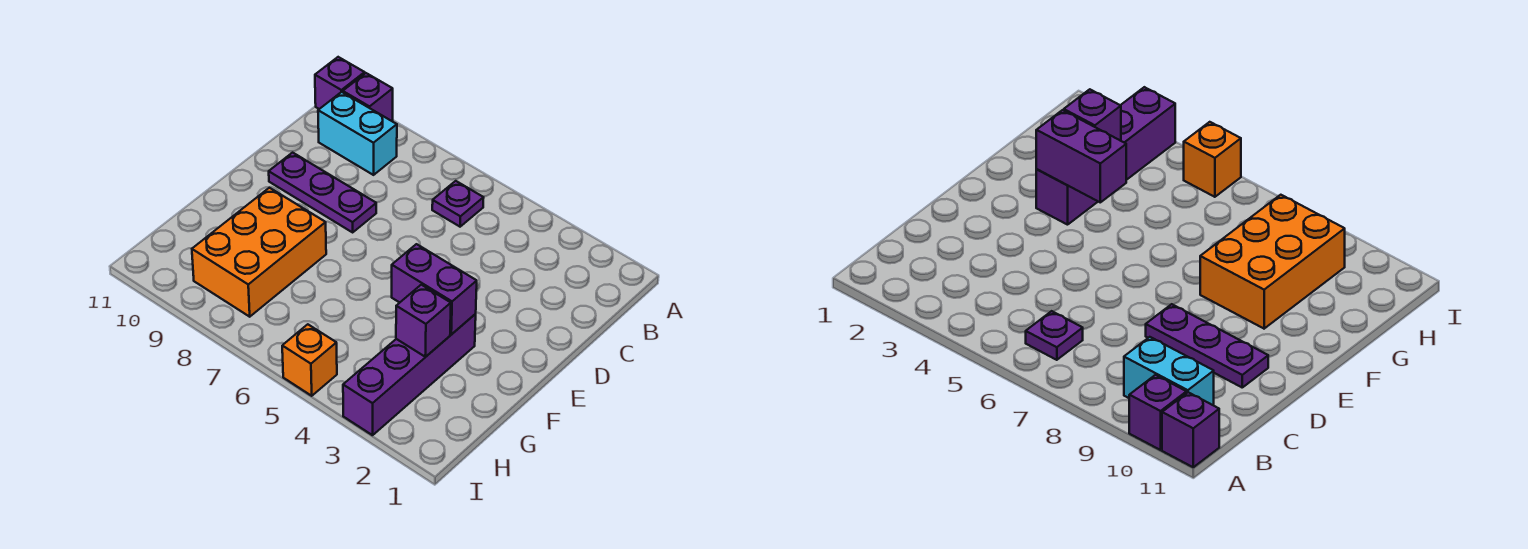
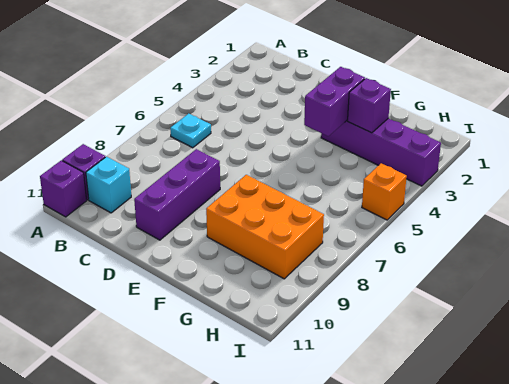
purple plate B6 level 1 -> cyan plate B6 level 1
cyan brick B9:B10 level 1 -> cyan brick B10 level 1
purple plate D8:D10 level 1 -> purple brick D8:D10 level 1

